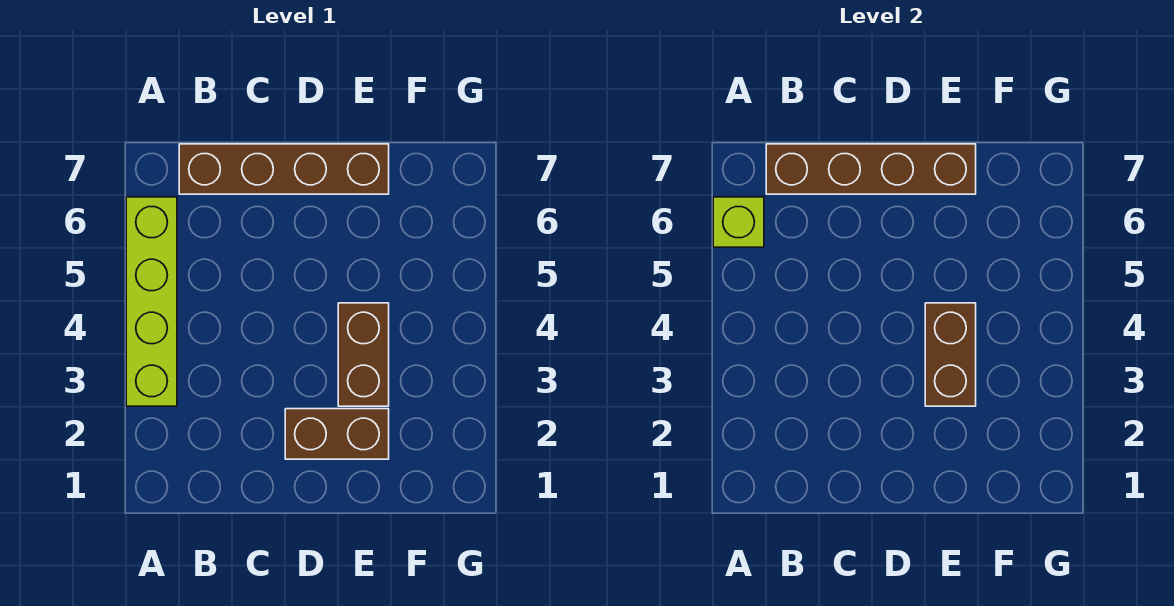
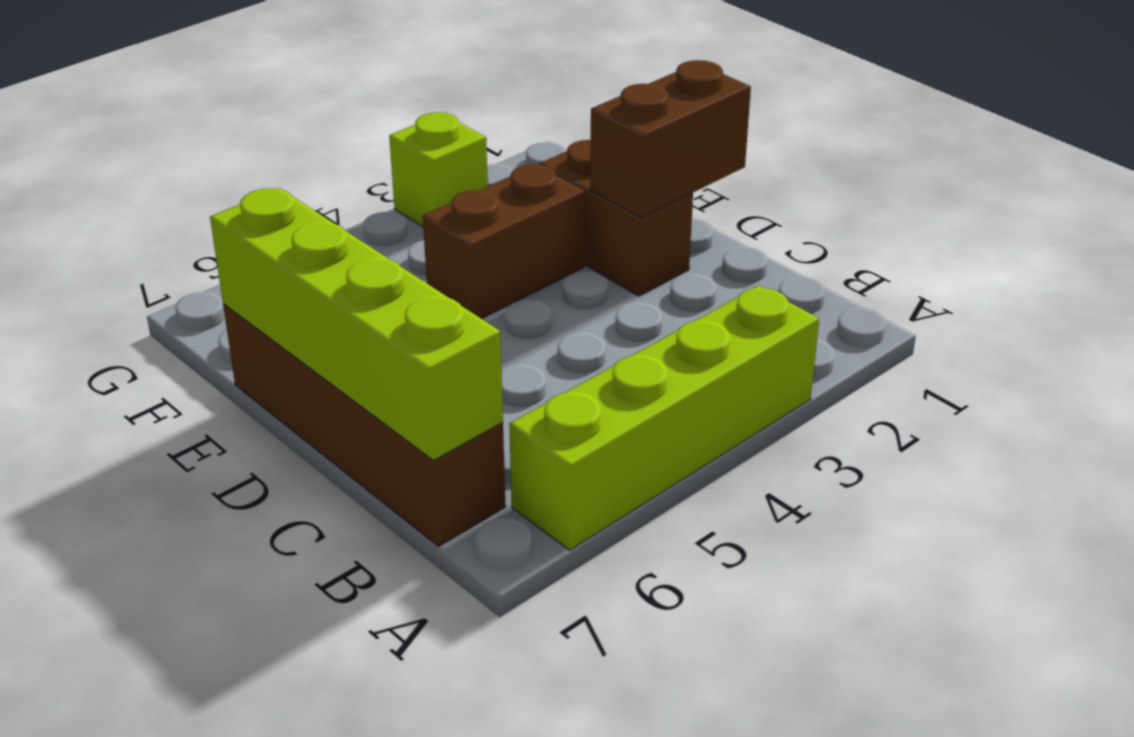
lime brick A6 level 2 -> lime brick G3 level 1
brown brick B7:E7 level 2 -> lime brick B7:E7 level 2
brown brick E3:E4 level 2 -> brown brick D1:D2 level 2

